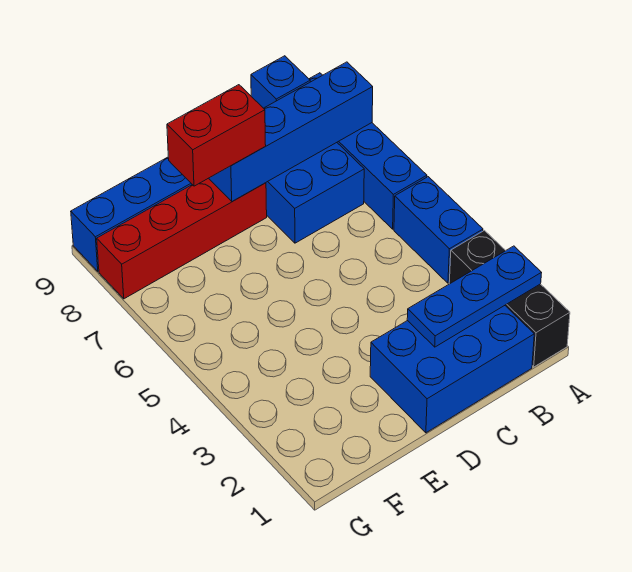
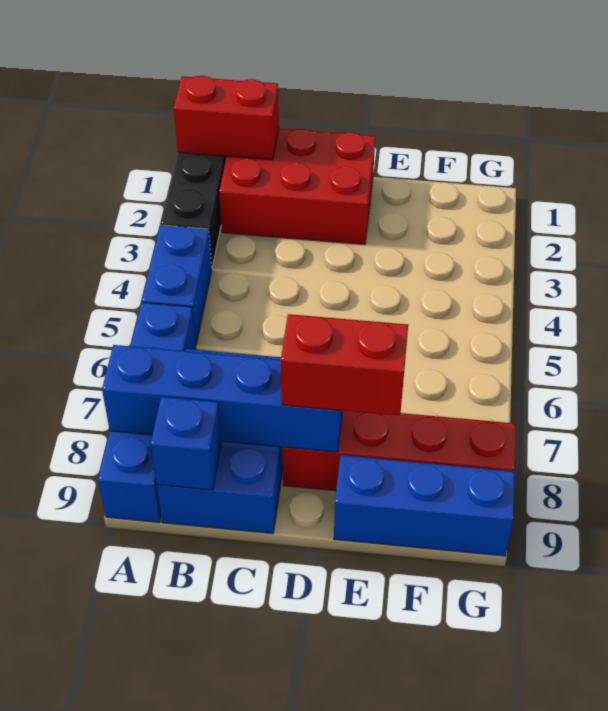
none -> red brick A1:B1 level 2
blue plate A2:C2 level 2 -> none
blue brick B1:D2 level 1 -> red brick B1:D2 level 1

